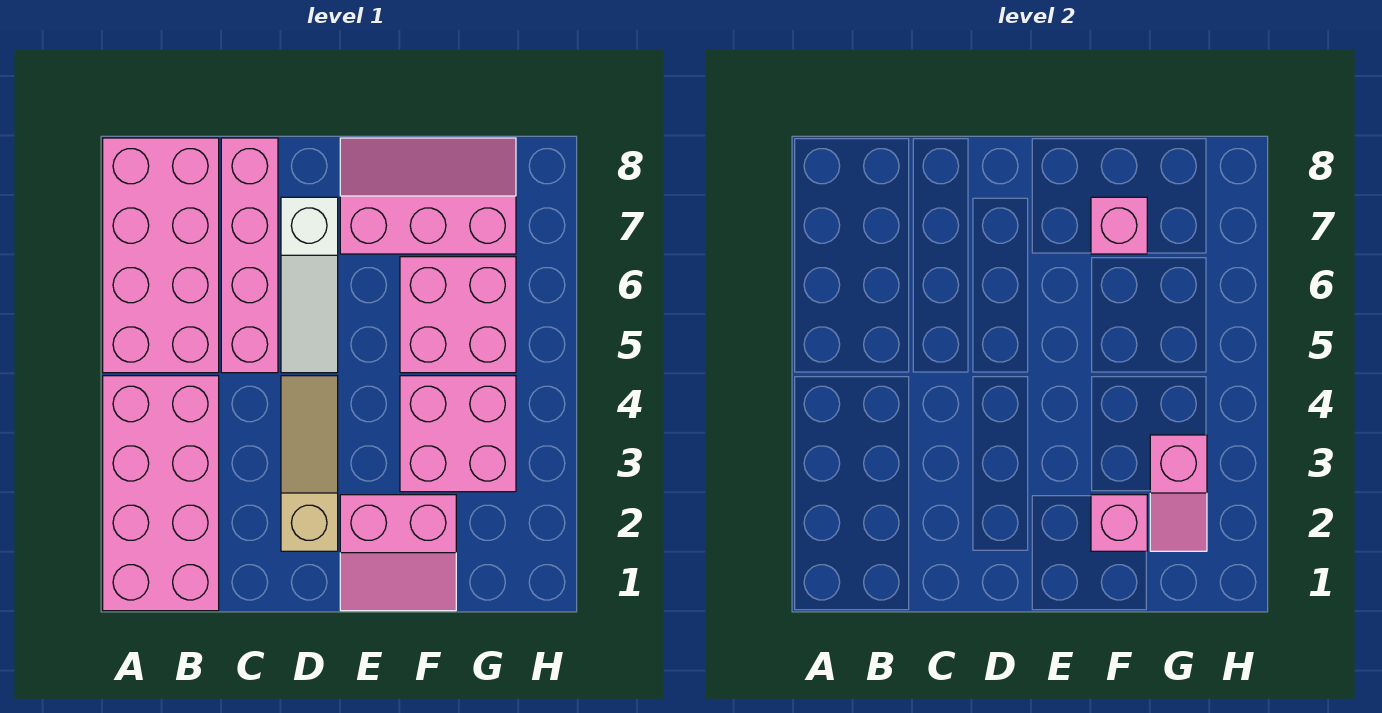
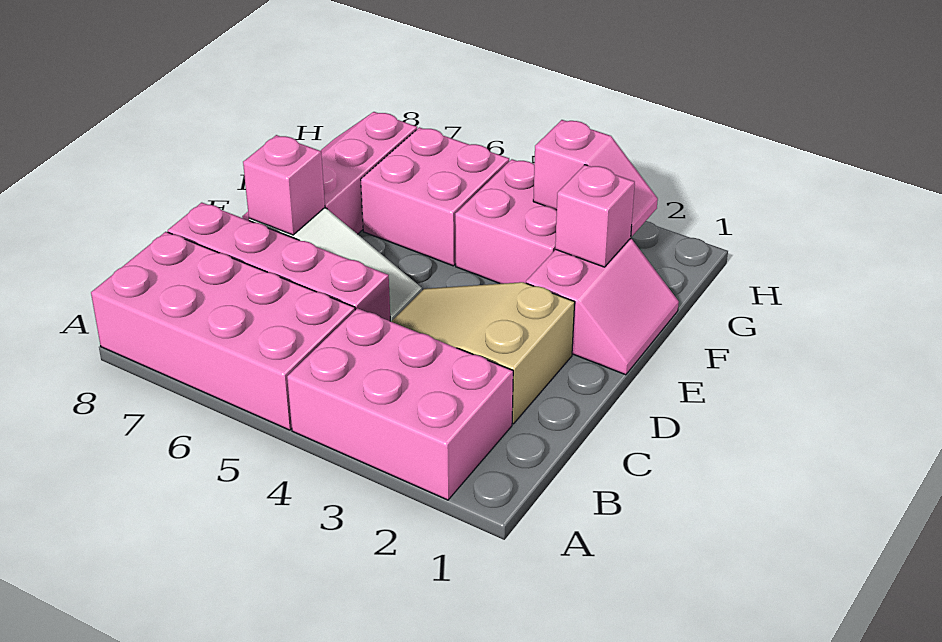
pink brick A1:B4 level 1 -> pink brick A2:B4 level 1
tan slope D2:D4 level 1 top 2 -> tan slope C2:D4 level 1 top 2
pink brick F7 level 2 -> pink brick D7 level 2

